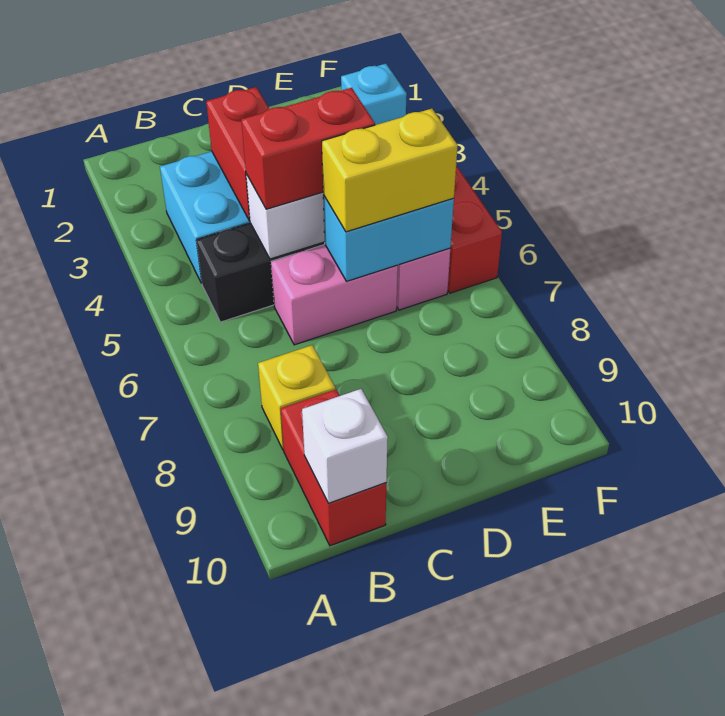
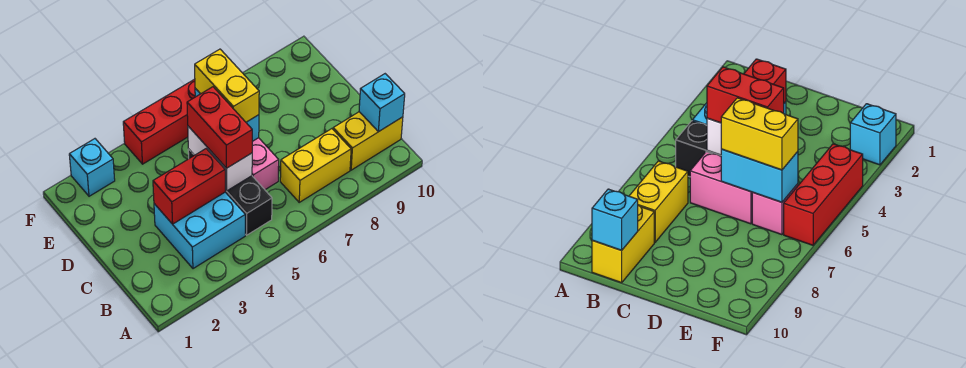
yellow brick B8 level 1 -> yellow brick B7:B8 level 1
red brick B9:B10 level 1 -> yellow brick B9:B10 level 1
white brick B10 level 2 -> cyan brick B10 level 2

